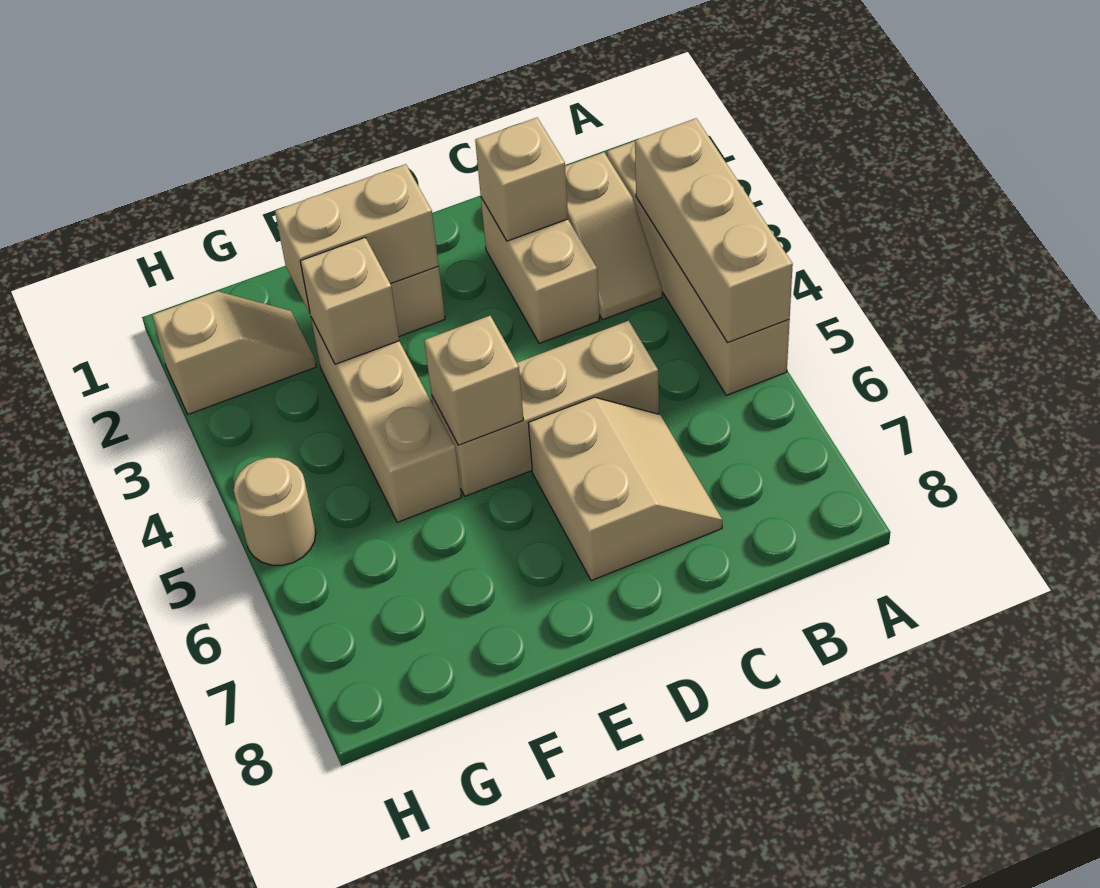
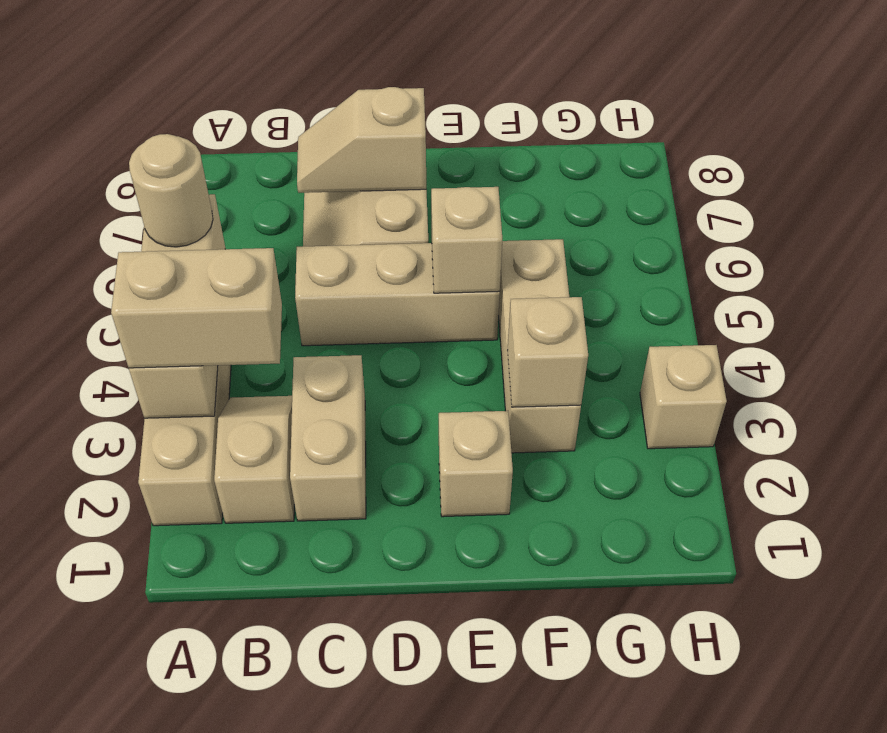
tan brick C2 level 2 -> tan brick H3 level 1
tan brick E2:F2 level 2 -> tan brick A3:B3 level 3
tan slope G2:H2 level 1 top H -> tan slope C7:D7 level 2 top D
tan round brick H5 level 1 -> tan round brick A5 level 3

